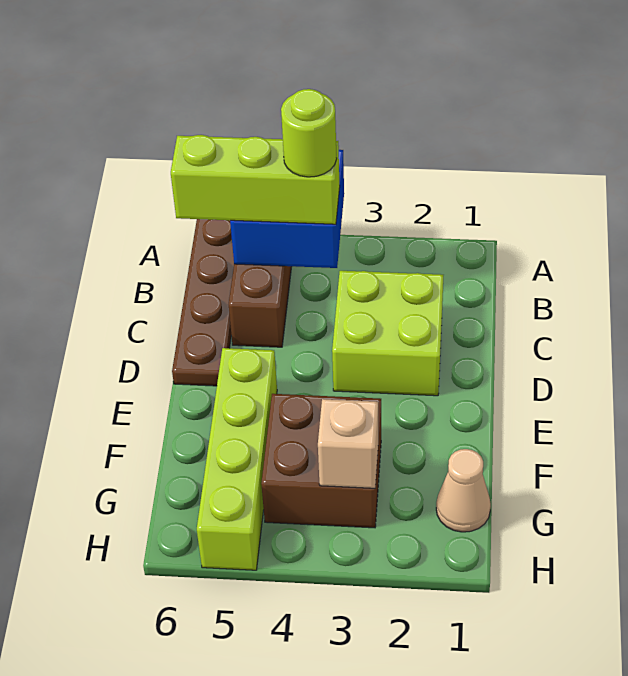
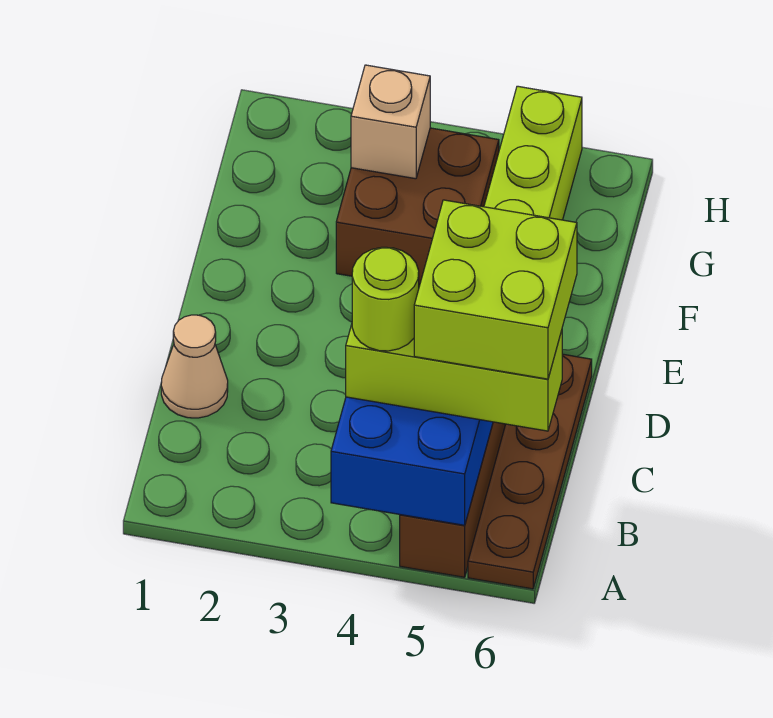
lime brick C2:D3 level 1 -> lime brick B5:C6 level 4
tan cone G1 level 1 -> tan cone C1 level 1

